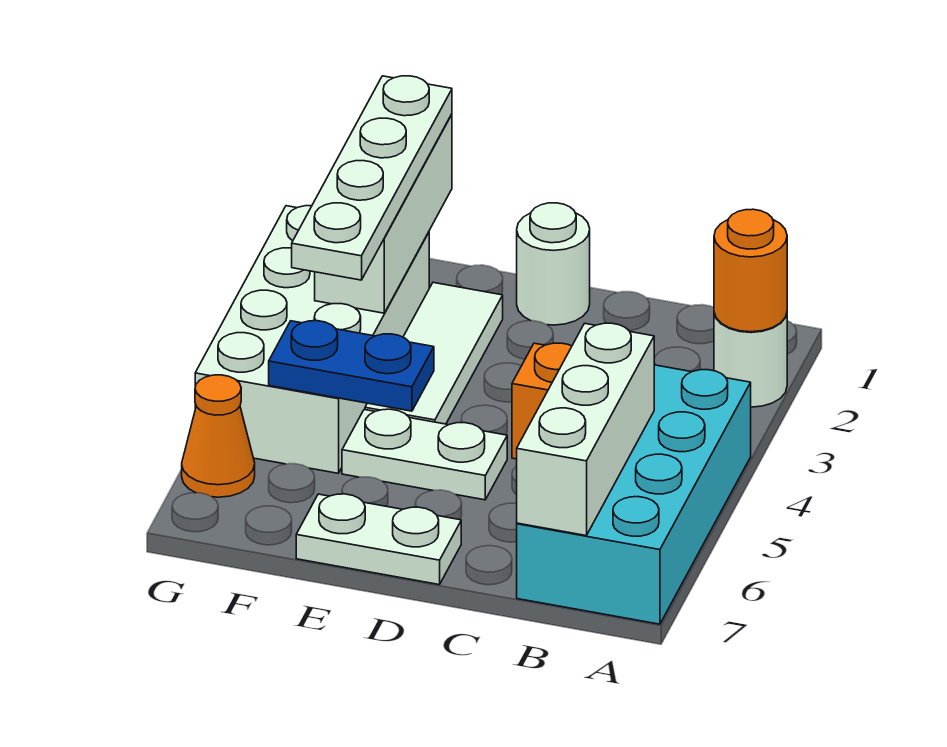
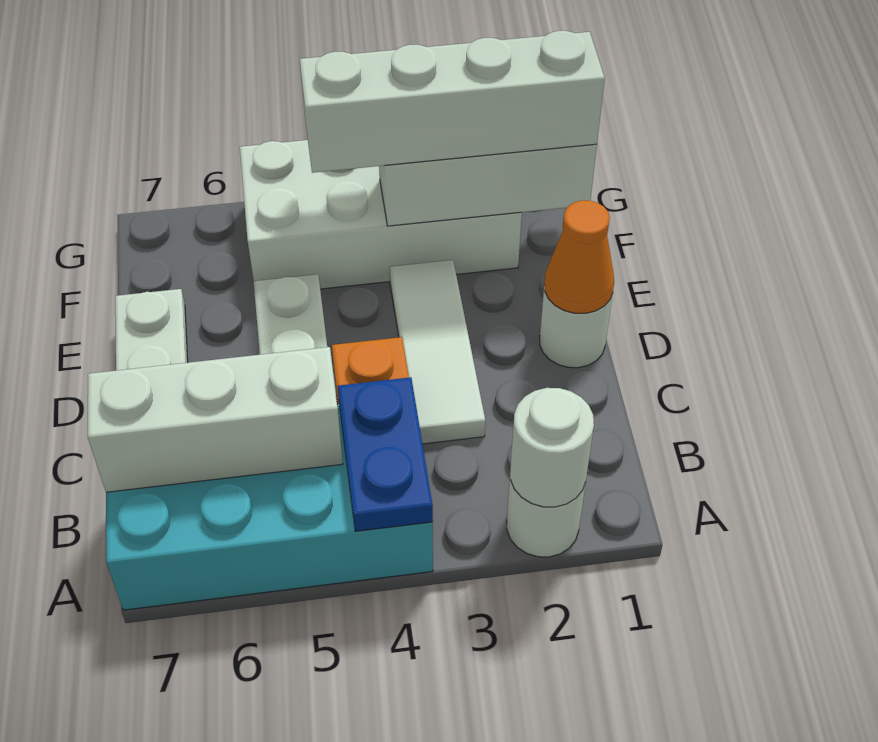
orange round brick A2 level 2 -> white round brick A2 level 2
white tile E2:E4 level 1 -> white tile C3:E3 level 1
blue plate E5:F5 level 2 -> blue plate A4:B4 level 2
white plate F1:F4 level 3 -> white brick F1:F4 level 3
orange cone G6 level 1 -> orange cone D1 level 2

